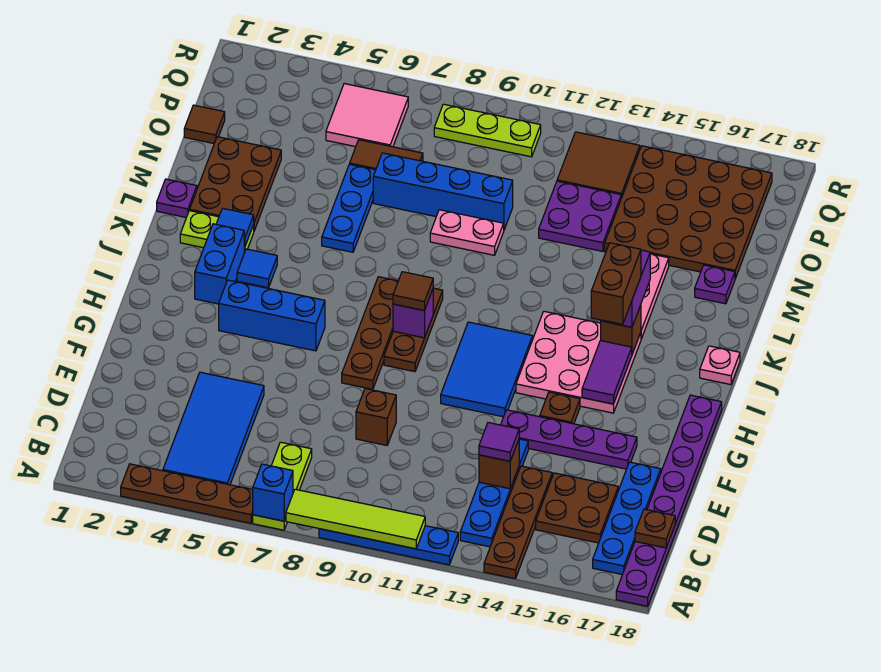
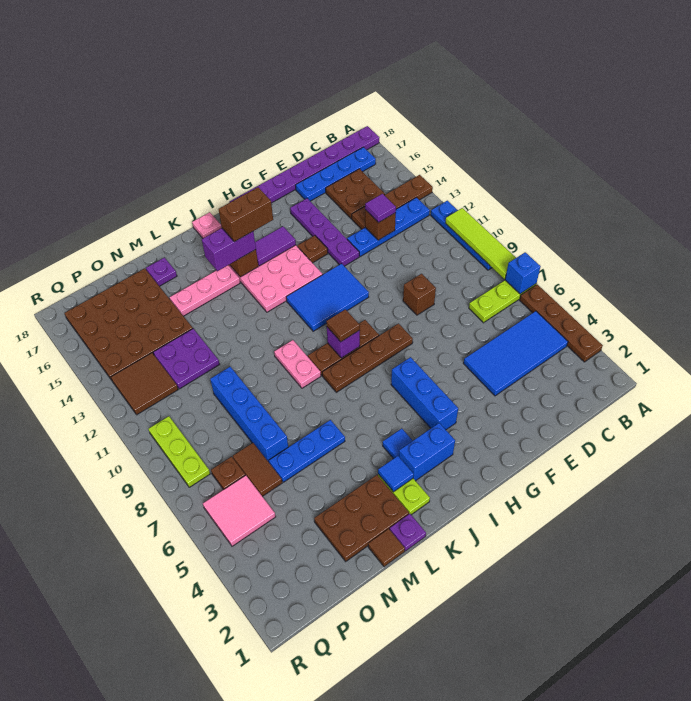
brown plate C18 level 2 -> brown plate P7 level 1
pink plate M9:M10 level 1 -> pink plate K9:K10 level 1
brown tile O1 level 1 -> brown tile M1 level 1

